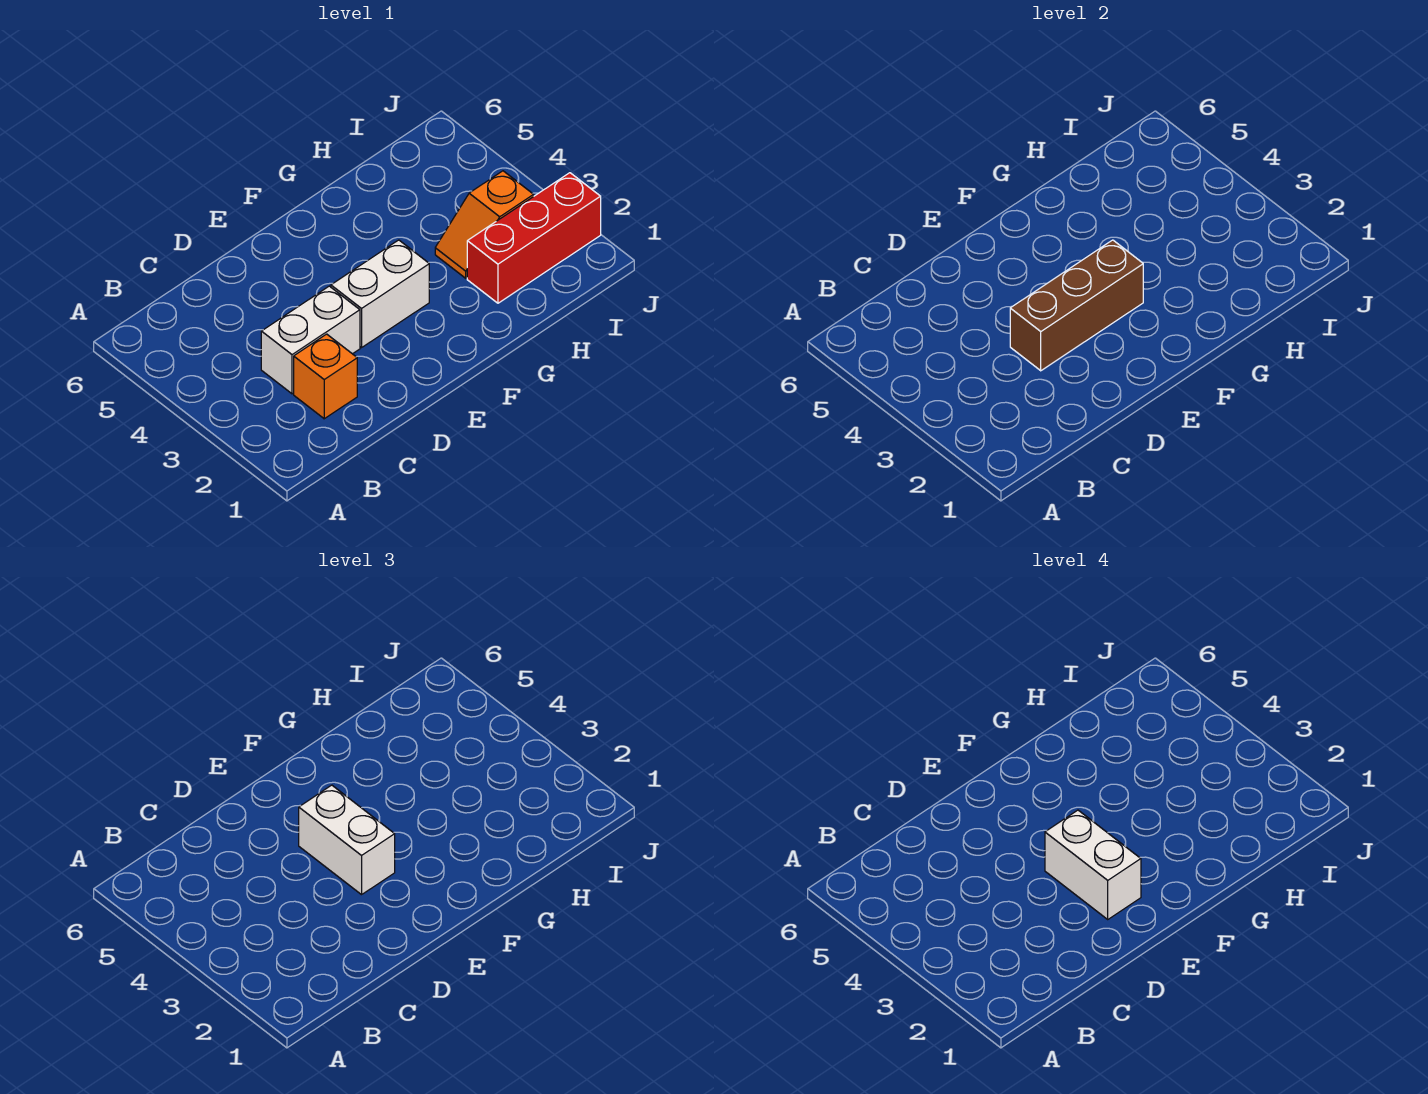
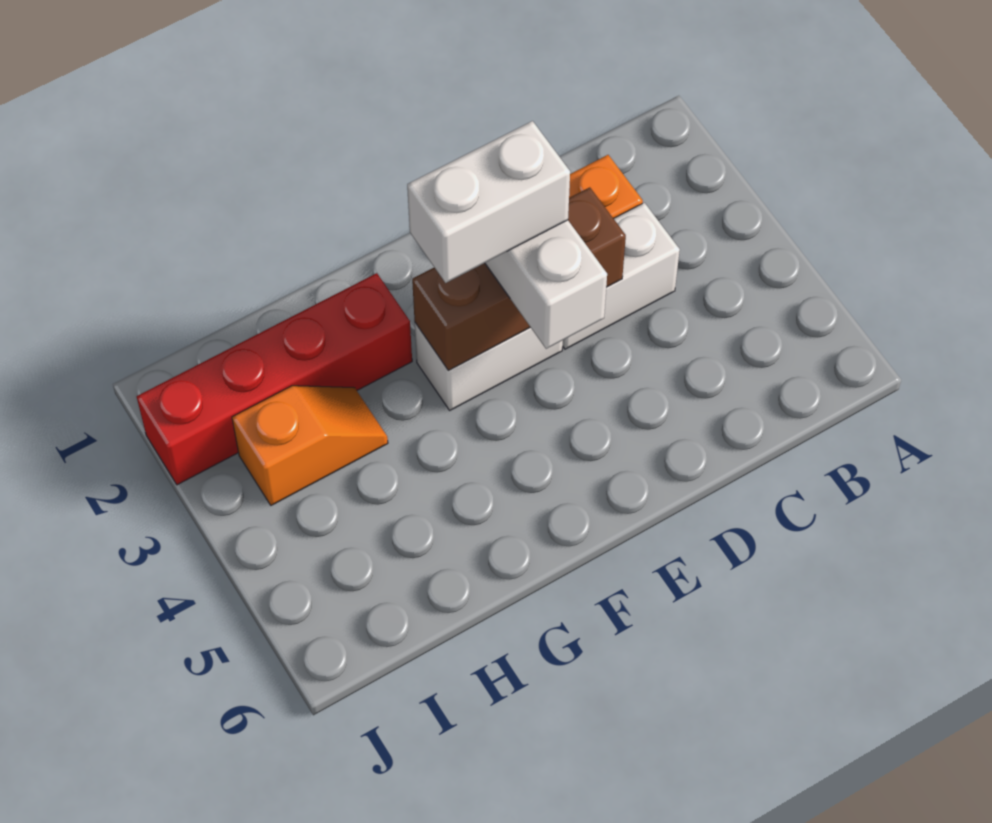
white brick E2:E3 level 4 -> white brick E3:F3 level 4
red brick H2:J2 level 1 -> red brick G2:J2 level 1

